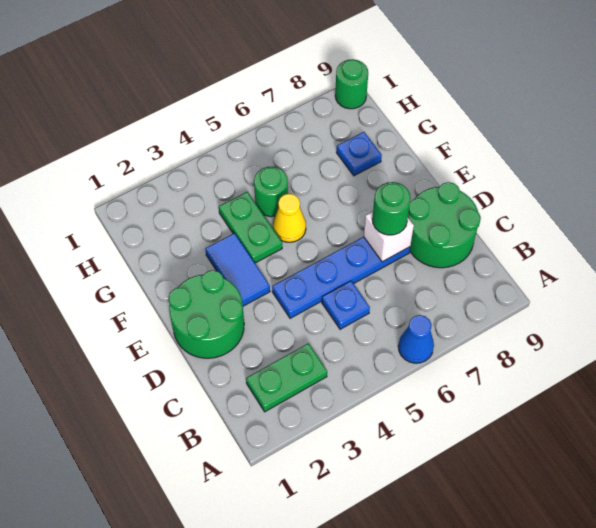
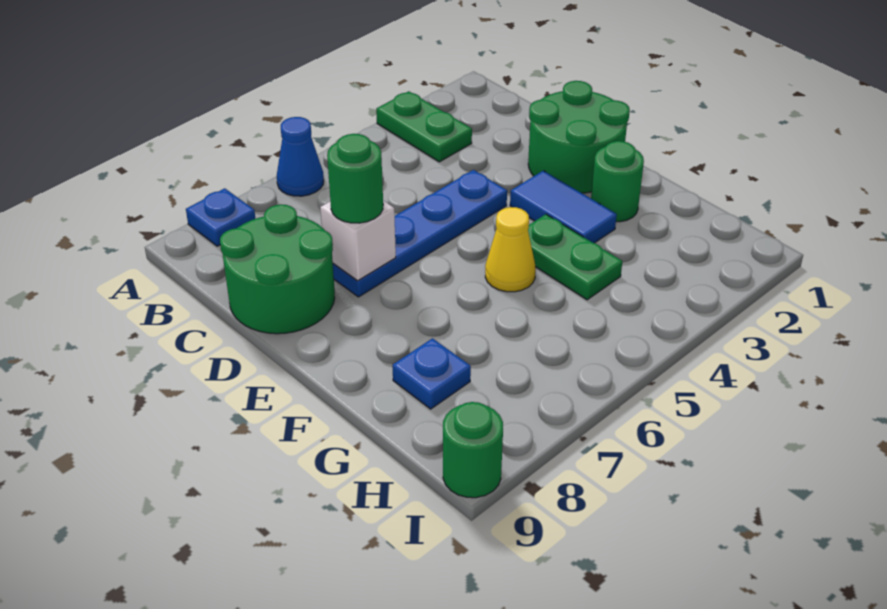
green plate B2:B3 level 1 -> green plate A3:B3 level 1
blue plate C5 level 1 -> blue plate A8 level 1
green round brick G5 level 1 -> green round brick F2 level 1

